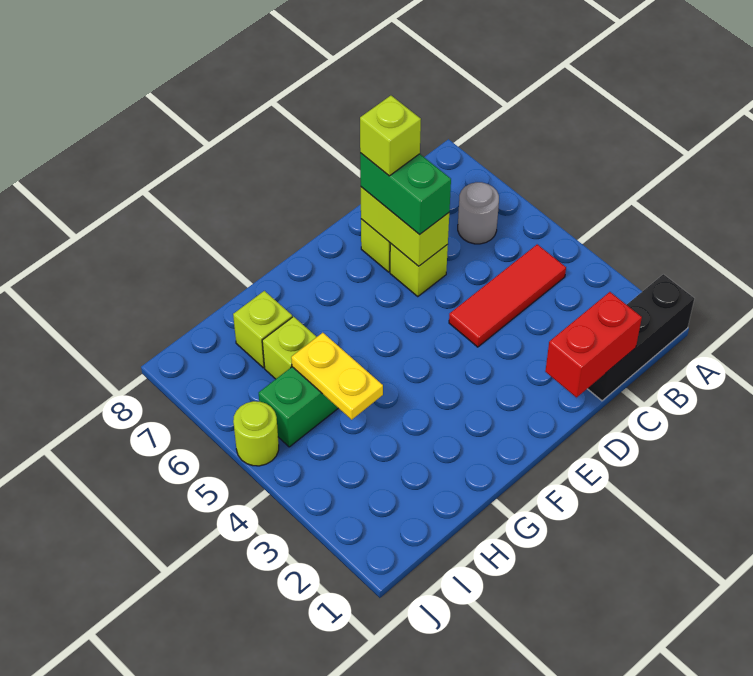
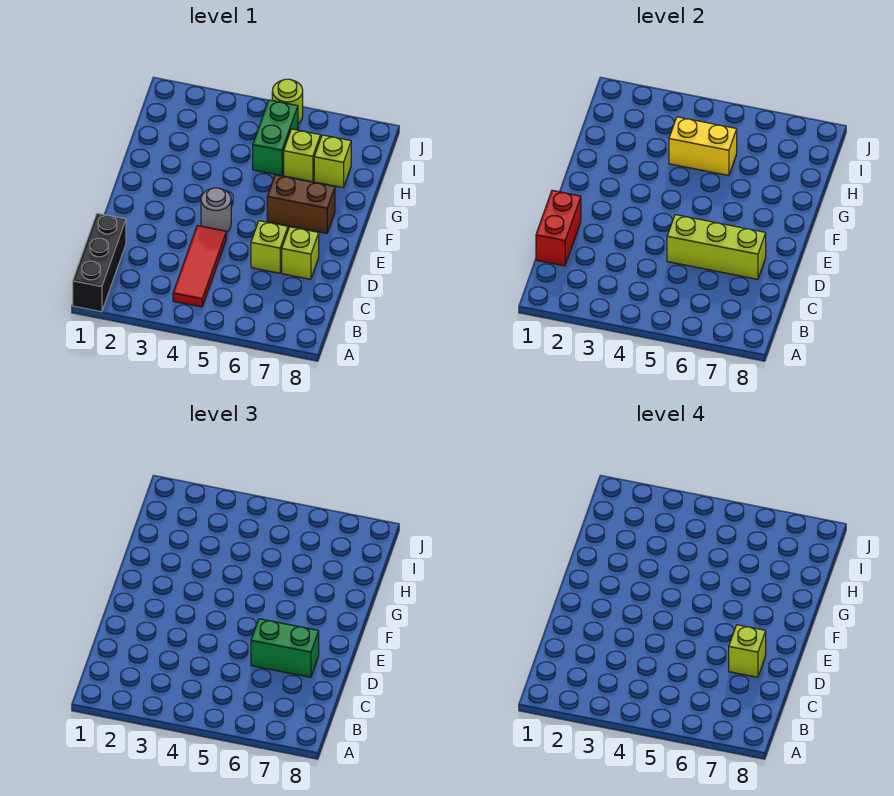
grey round brick B6 level 1 -> grey round brick E4 level 1
lime brick D6:D7 level 2 -> lime brick D5:D7 level 2
none -> brown brick F6:F7 level 1
yellow plate H4:H5 level 2 -> yellow brick H4:H5 level 2

